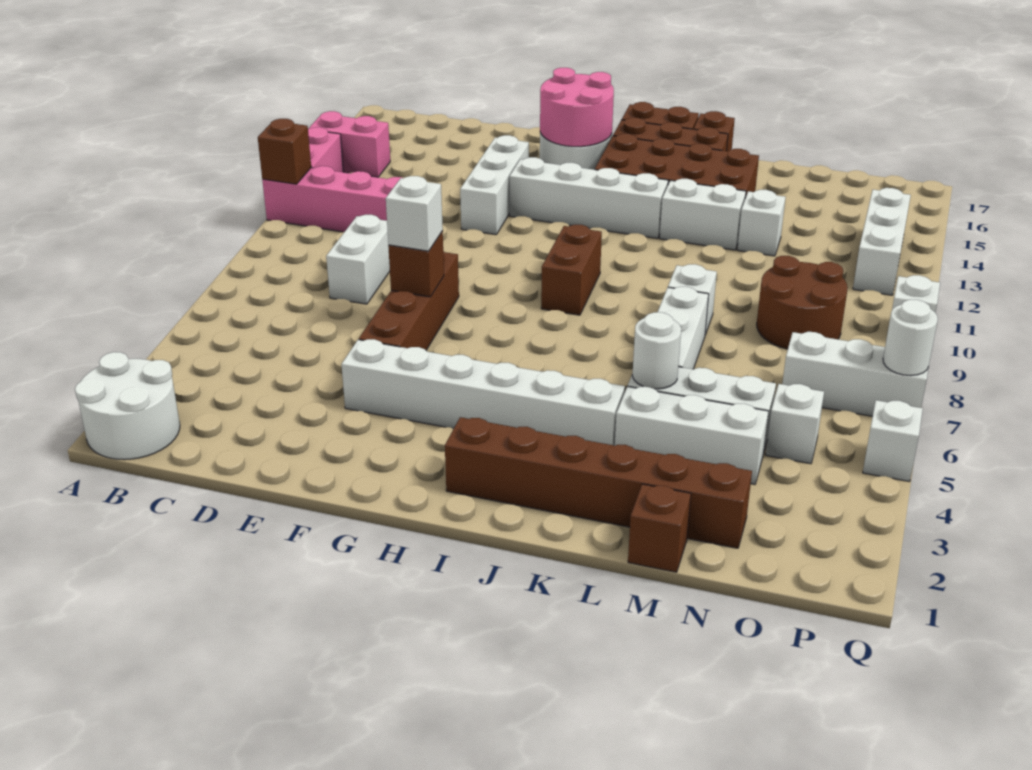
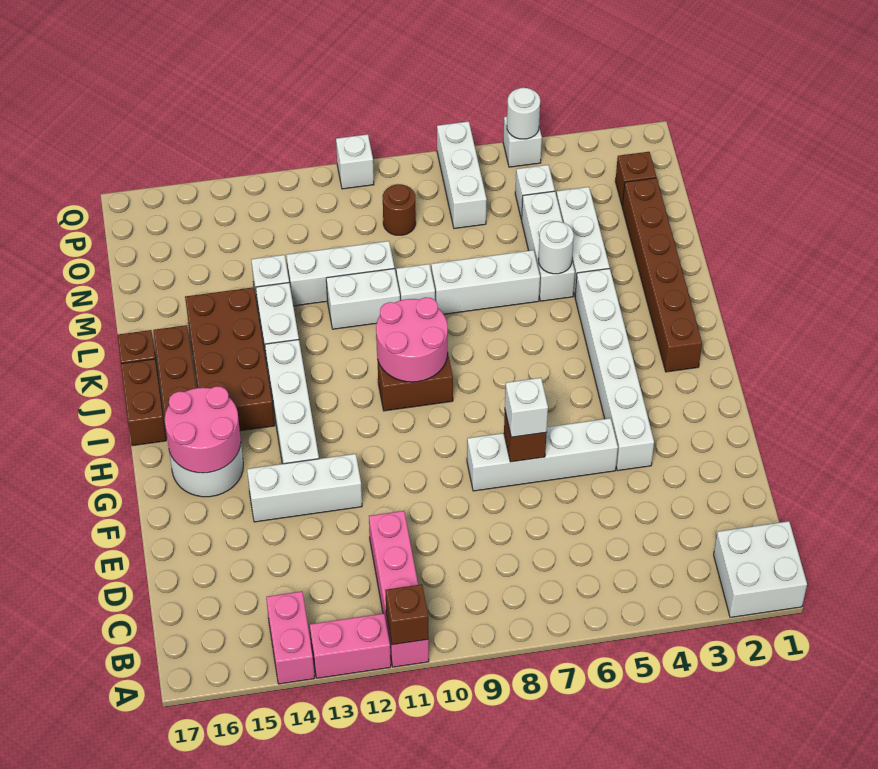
white round brick A1:B2 level 1 -> white brick A1:B2 level 1
white brick D8:D9 level 1 -> white brick L10:L11 level 1
brown brick F5:F8 level 1 -> white brick F5:F8 level 1
none -> pink round brick I9:J10 level 2
brown brick M1 level 1 -> brown brick O2 level 1
brown round brick N9:O10 level 1 -> brown round brick O9 level 1
white brick P12:P14 level 1 -> white brick M10:M12 level 1
white round brick Q7 level 2 -> white round brick Q5 level 2

